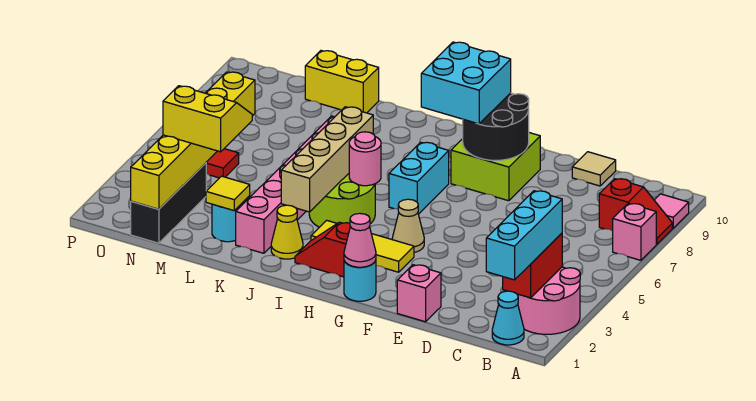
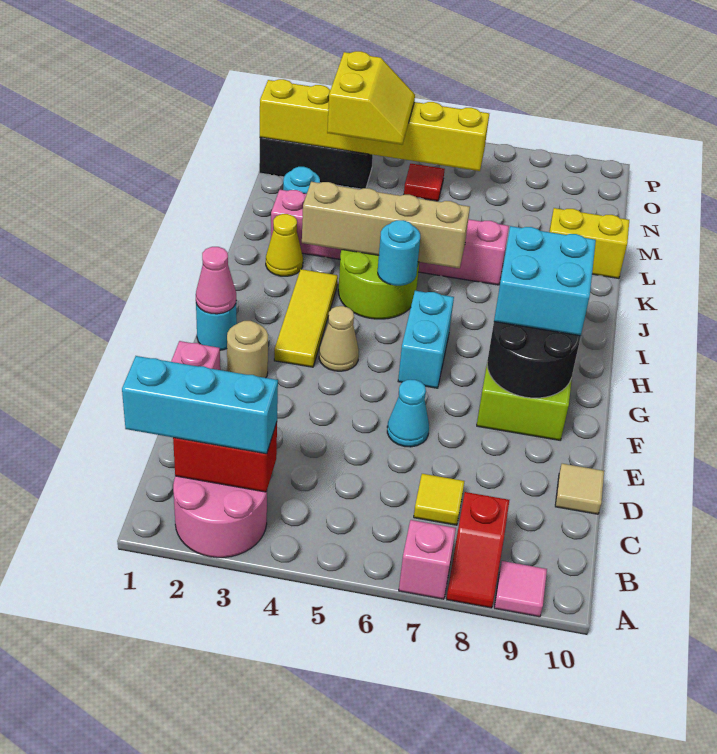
cyan cone B1 level 1 -> cyan cone E6 level 1
none -> tan round brick F2 level 1
red slope H2:I2 level 1 top H -> none
cyan brick H6:H7 level 1 -> cyan brick G6:H6 level 1
pink round brick I5 level 2 -> cyan round brick I5 level 2
yellow tile L2 level 2 -> yellow tile C7 level 1
yellow brick L10:M10 level 1 -> yellow brick L9:L10 level 1

